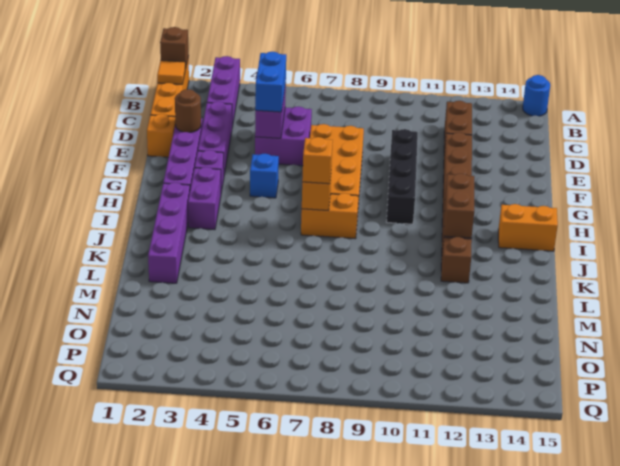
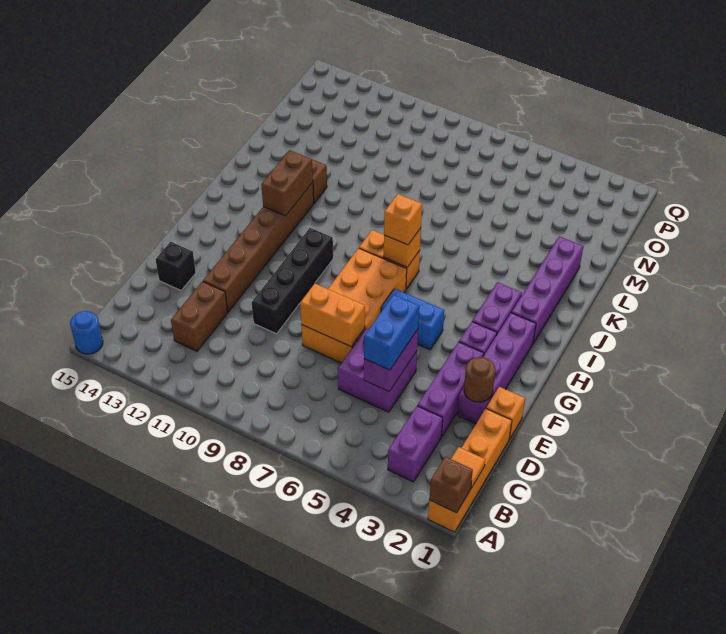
purple brick A3:C3 level 1 -> purple brick B3:C3 level 1
none -> black brick E14 level 1
blue brick G5 level 1 -> blue brick G5:G6 level 1
orange brick I14:I15 level 1 -> orange brick E7:E8 level 2

